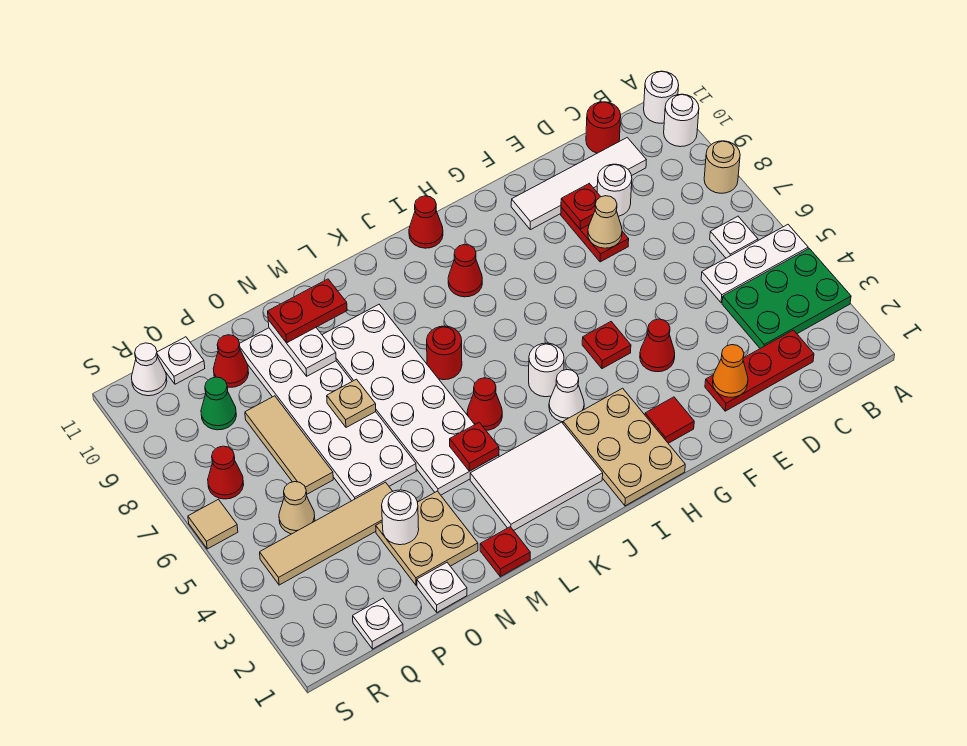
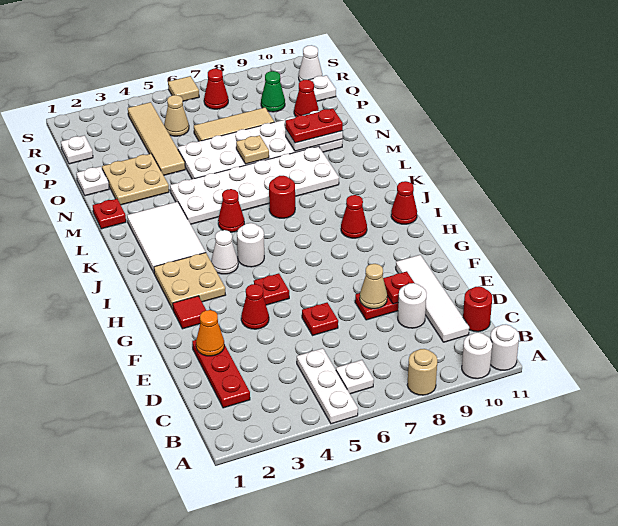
green plate A3:C4 level 1 -> none
tan plate H1:I3 level 1 -> tan plate H2:I3 level 1
red plate L4 level 2 -> red plate E6 level 1
red plate M10:N10 level 3 -> red plate N9:N10 level 3
white round brick O3 level 2 -> none

